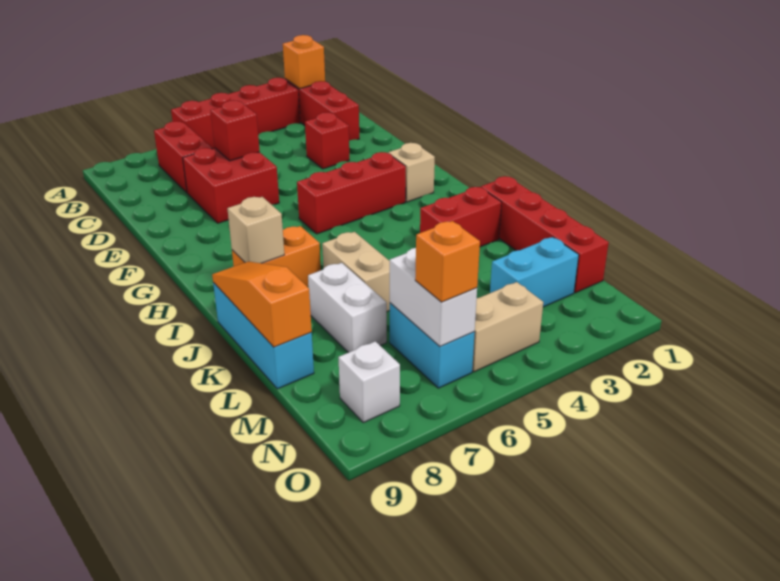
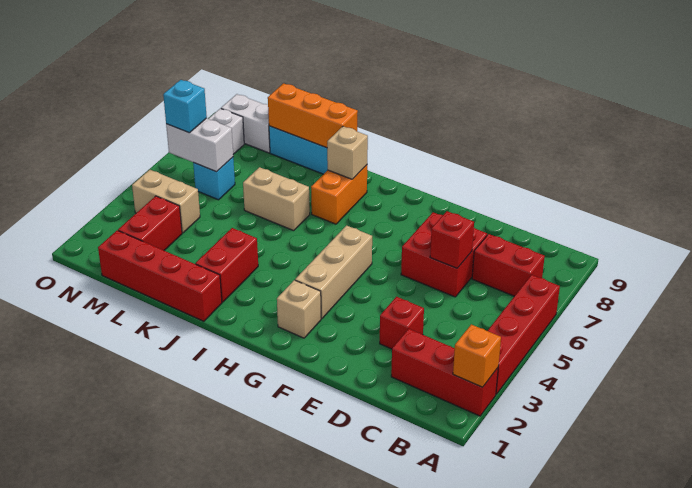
red brick G3:G5 level 1 -> tan brick G3:G5 level 1
orange slope J9:L9 level 2 top L -> orange brick J9:L9 level 2
white brick K7:L7 level 1 -> white brick M9:N9 level 1
cyan brick M2:M3 level 1 -> red brick M2:M3 level 1
cyan brick M6:N6 level 1 -> cyan brick M6 level 1
tan brick N4:N5 level 1 -> tan brick M4:N4 level 1
orange brick N6 level 3 -> cyan brick N6 level 3

